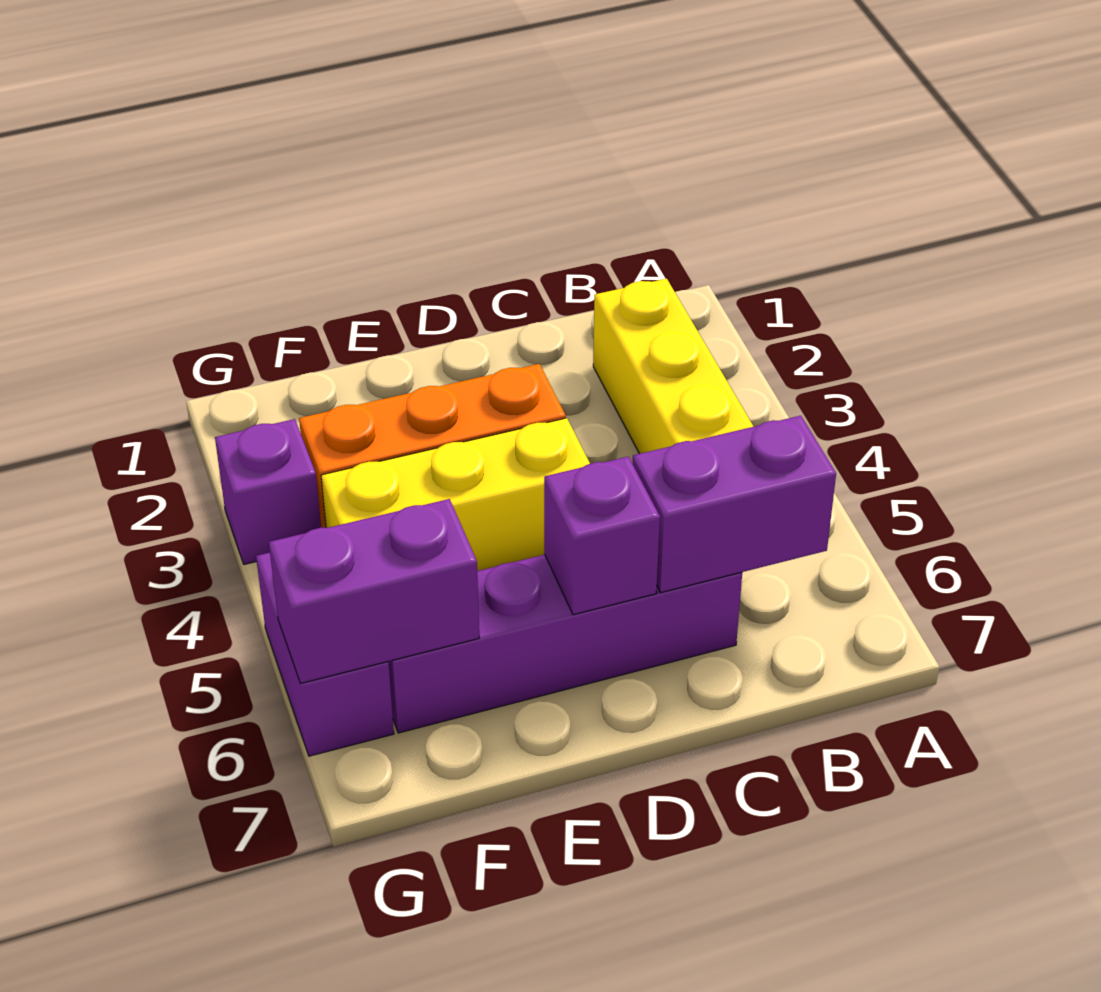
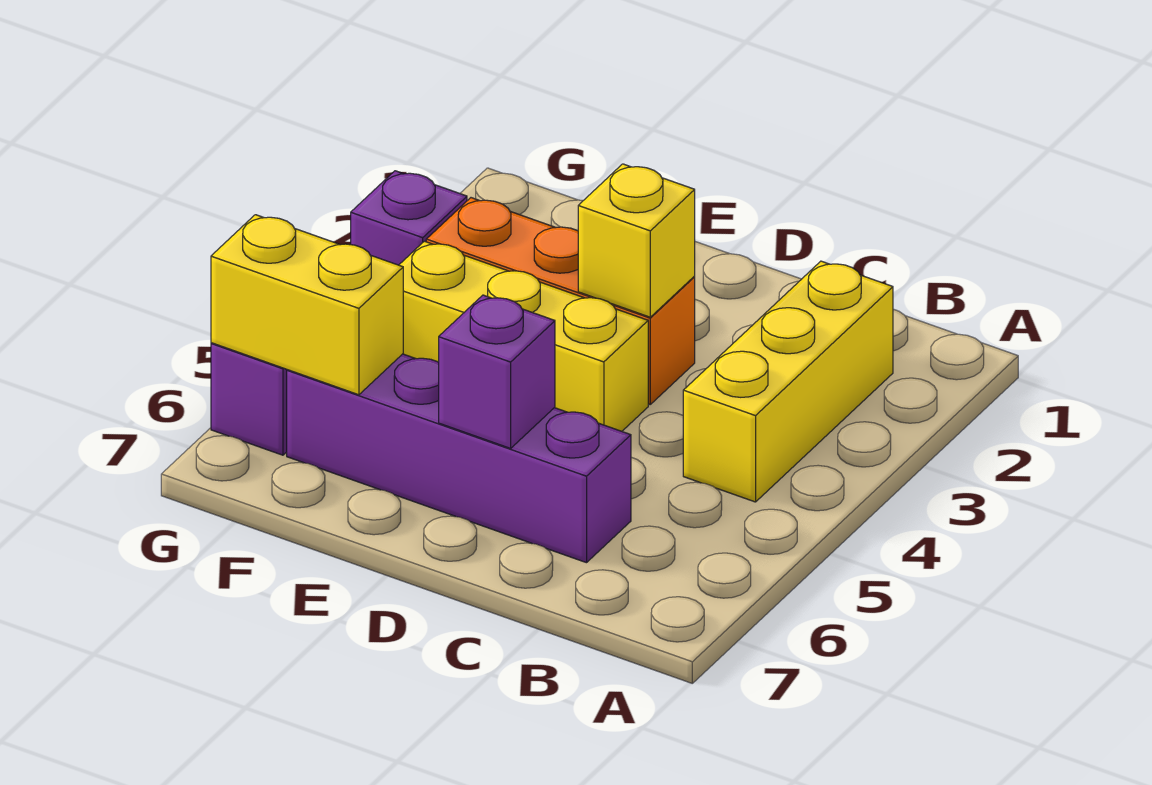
purple brick B6:C6 level 2 -> none
none -> yellow brick D3 level 2
purple brick F6:G6 level 2 -> yellow brick F6:G6 level 2

